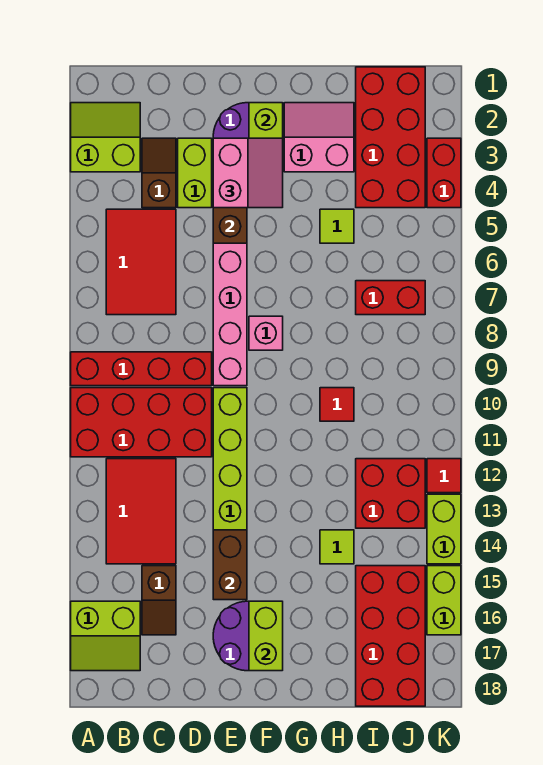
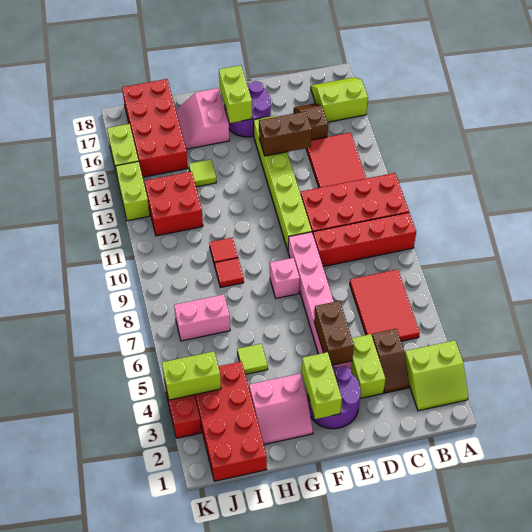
pink slope E3:F4 level 3 top E -> pink slope G16:H17 level 1 top G
brown brick E14:E15 level 2 -> brown brick D14:E14 level 2
red brick I7:J7 level 1 -> pink brick I7:J7 level 1
none -> lime brick J4:K4 level 2
red tile K12 level 1 -> red tile H9 level 1

